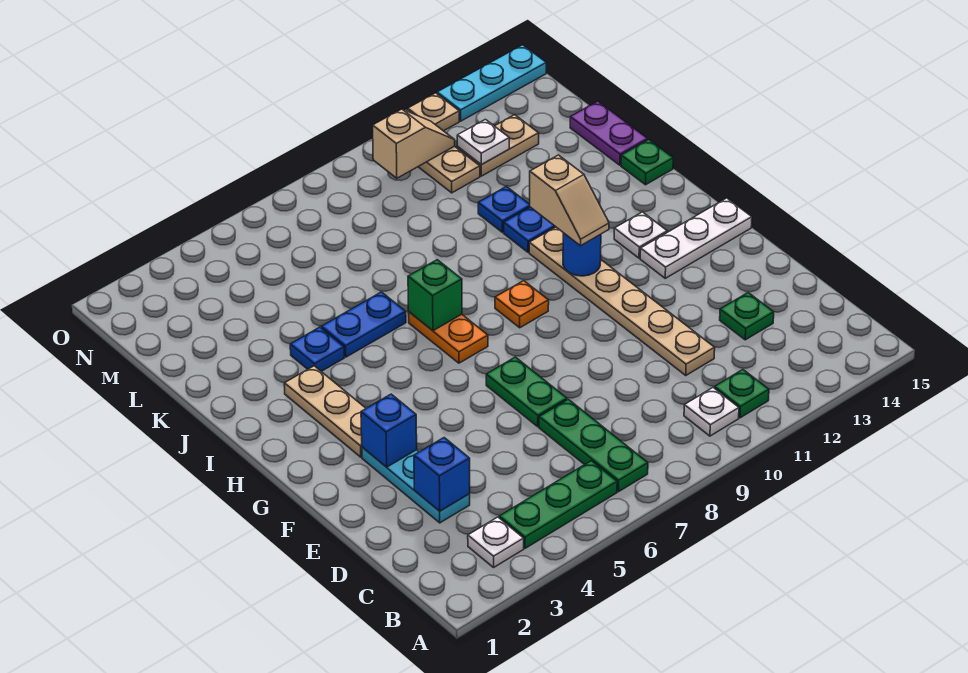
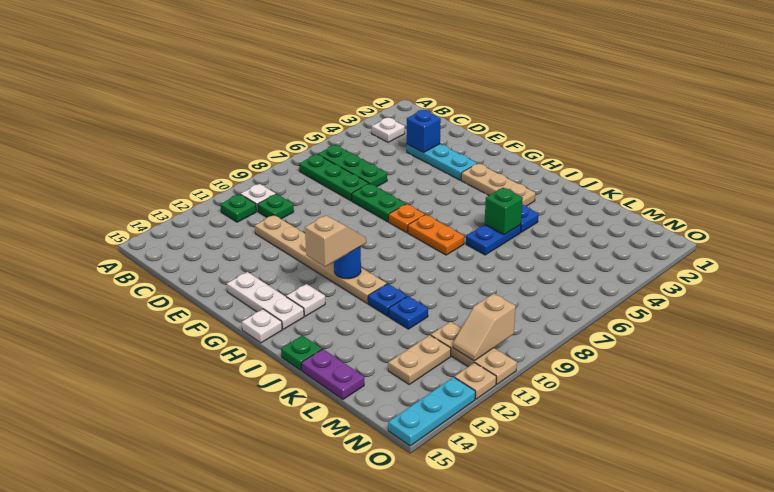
green plate B4:B6 level 1 -> green plate B6:D6 level 1
green plate D13 level 1 -> green plate C10 level 1
blue brick F3 level 2 -> none
white plate G13:G15 level 1 -> white plate F14:H14 level 1
orange plate H9 level 1 -> orange plate G7 level 1
tan slope H11:I11 level 3 top I -> tan slope H11:H12 level 3 top 12
green brick I7 level 2 -> green brick J5 level 2
white plate M12 level 2 -> white plate H15 level 1

